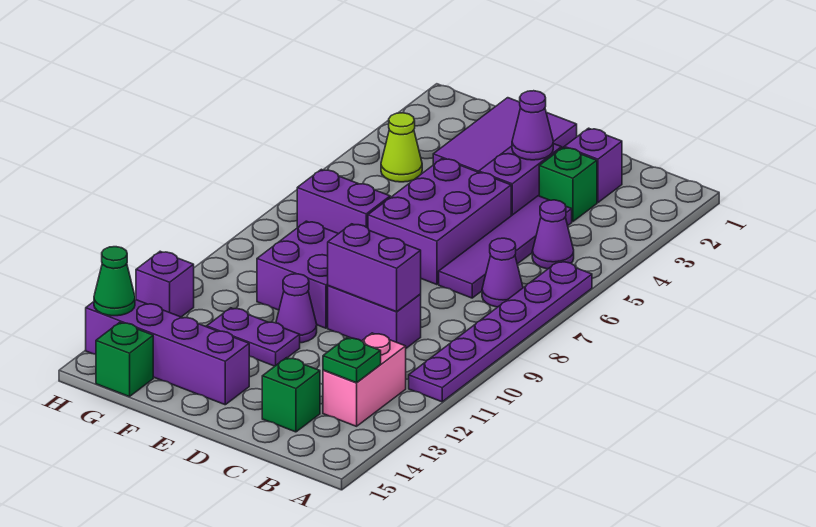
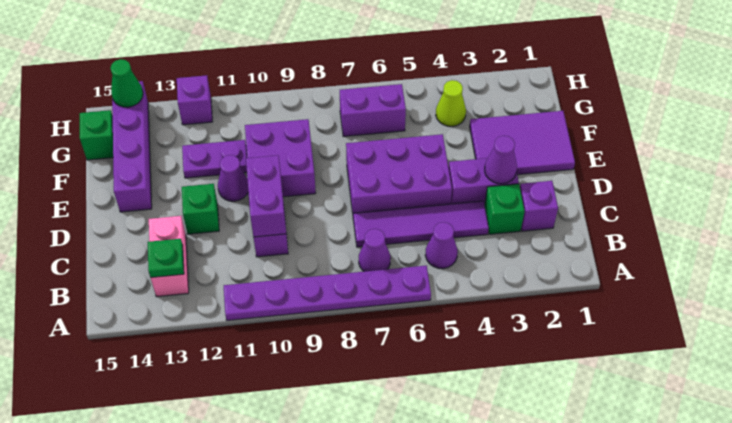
pink brick B12:B13 level 1 -> pink brick B13:C13 level 1
green brick C14 level 1 -> green brick D12 level 1
purple plate E12:F12 level 1 -> purple plate F11:F12 level 1
purple brick F7:G7 level 1 -> purple brick G6:G7 level 1

